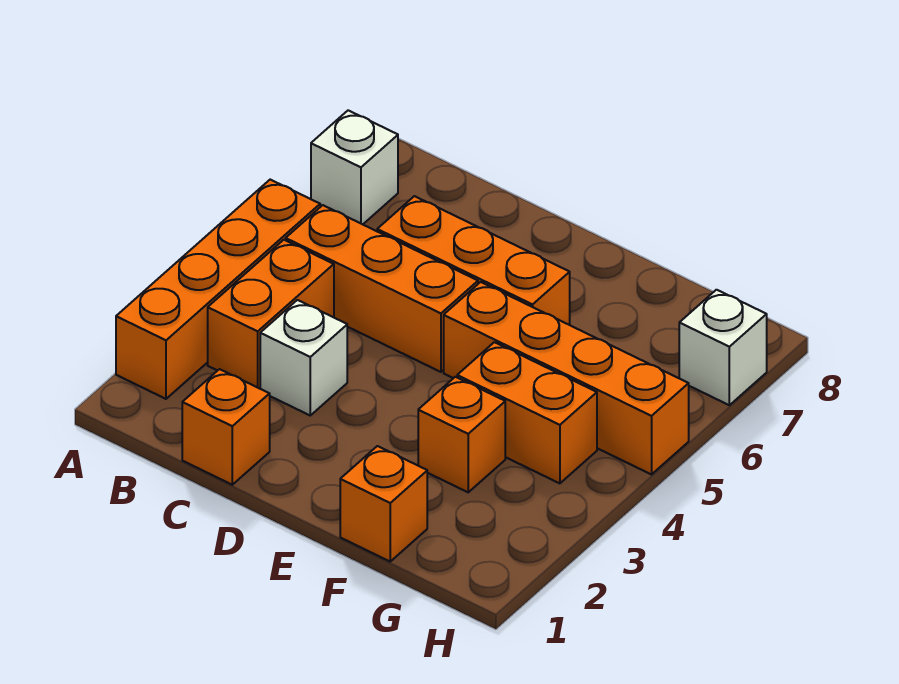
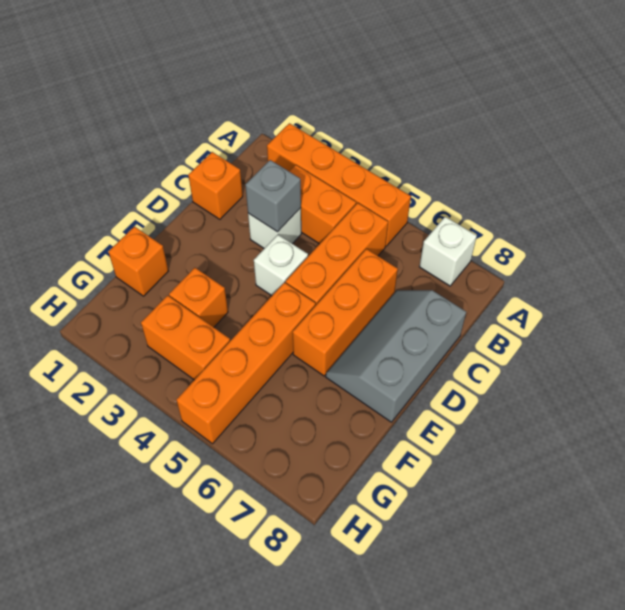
none -> grey brick C3 level 2
none -> grey slope C7:E8 level 1 top 8
orange brick F4:G4 level 1 -> orange brick G3:G4 level 1
white brick H7 level 1 -> white brick D4 level 1

